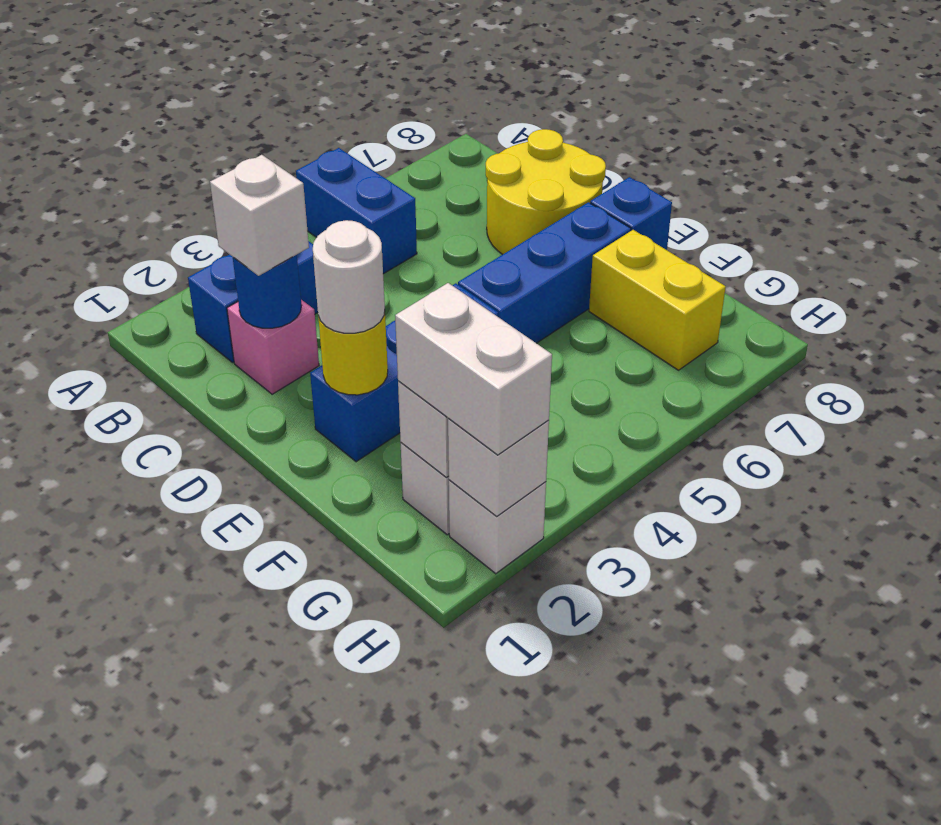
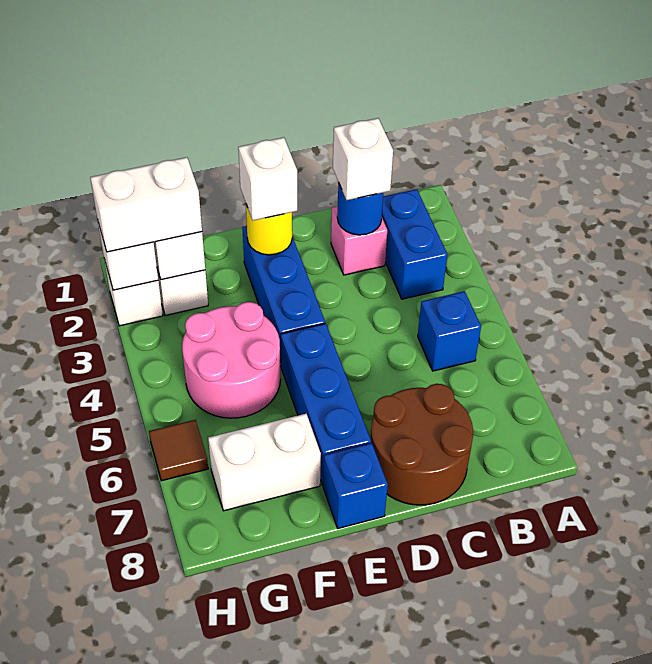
blue brick A5:B5 level 1 -> blue brick B5 level 1
yellow round brick C7:D8 level 1 -> brown round brick C7:D8 level 1
white round brick E2 level 3 -> white brick E2 level 3
none -> pink round brick F4:G5 level 1
yellow brick F7:G7 level 1 -> white brick F7:G7 level 1
none -> brown tile H6 level 1

